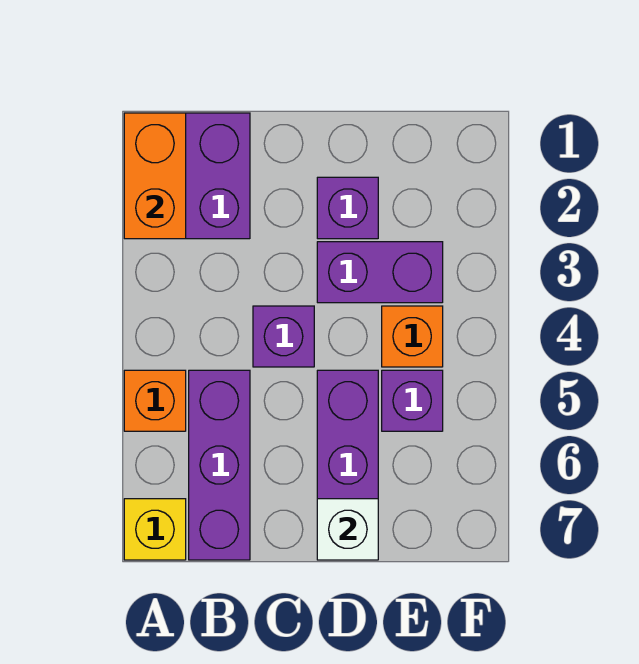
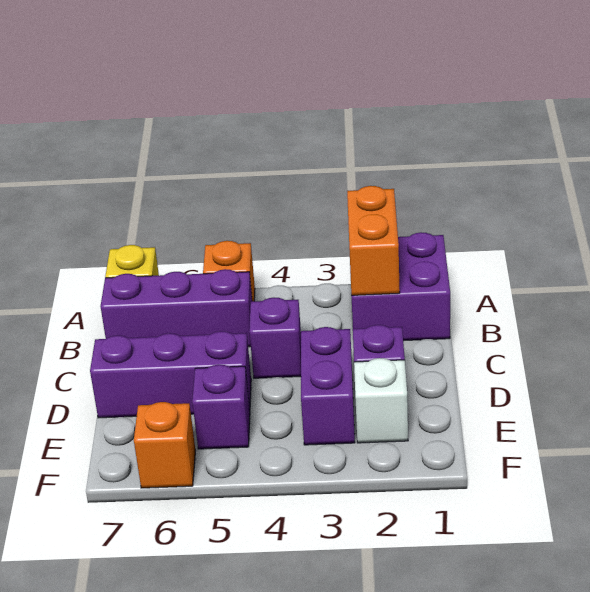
orange brick A1:A2 level 2 -> orange brick A2:B2 level 2
white brick D7 level 2 -> white brick E2 level 1
orange brick E4 level 1 -> orange brick F6 level 1

